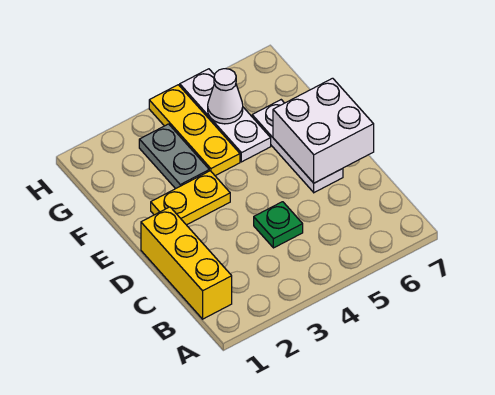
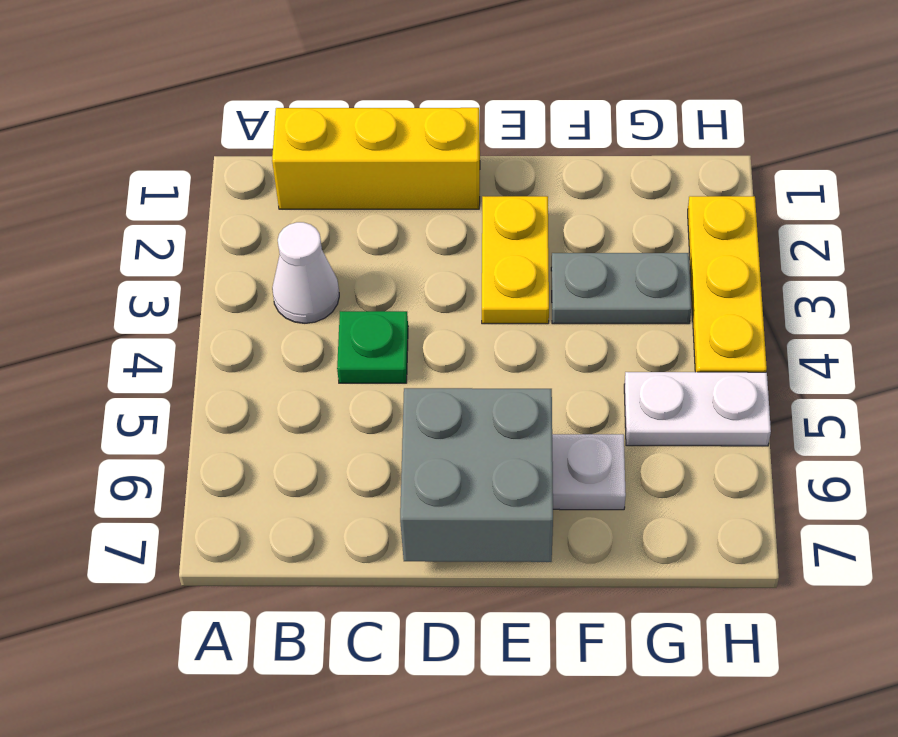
white brick D6:E7 level 2 -> grey brick D6:E7 level 2
yellow plate F4:H4 level 1 -> yellow plate H2:H4 level 1
white plate F5:H5 level 1 -> white plate G5:H5 level 1
white cone G5 level 2 -> white cone B3 level 1

